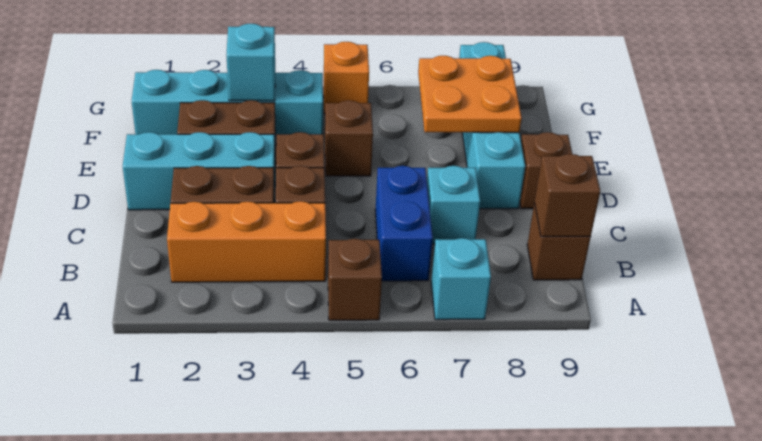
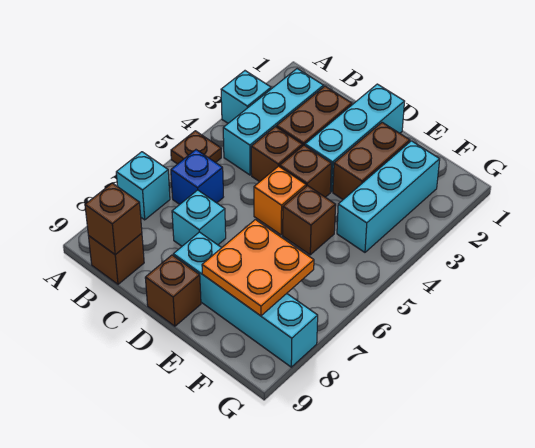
brown brick A5 level 1 -> brown plate A5 level 1
orange brick B2:B4 level 1 -> cyan brick B2:B4 level 1
blue brick B6:C6 level 1 -> blue brick B6 level 1
cyan brick F1:F4 level 1 -> cyan brick F2:F4 level 1
cyan brick F3 level 2 -> cyan brick A3 level 1
orange brick G5 level 1 -> orange brick D5 level 1

